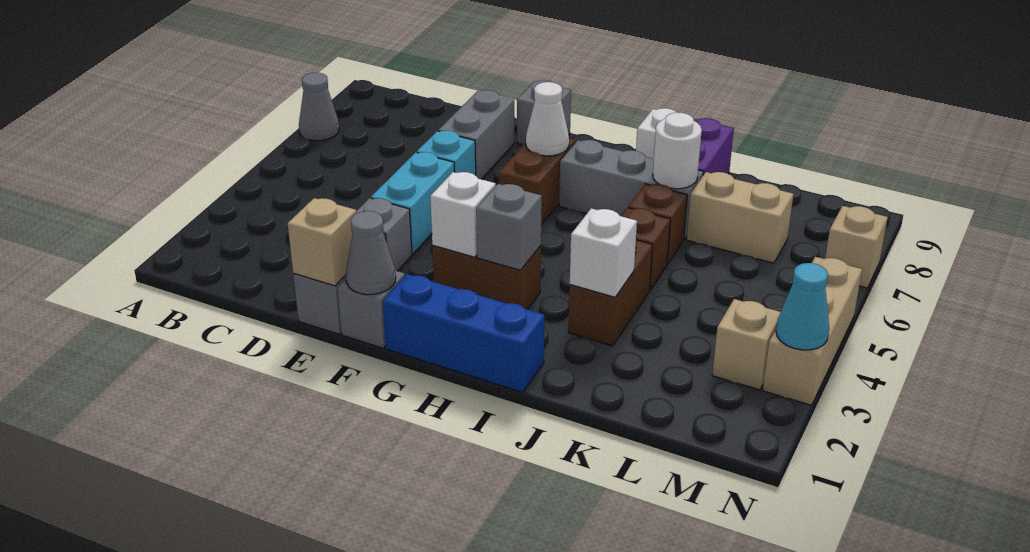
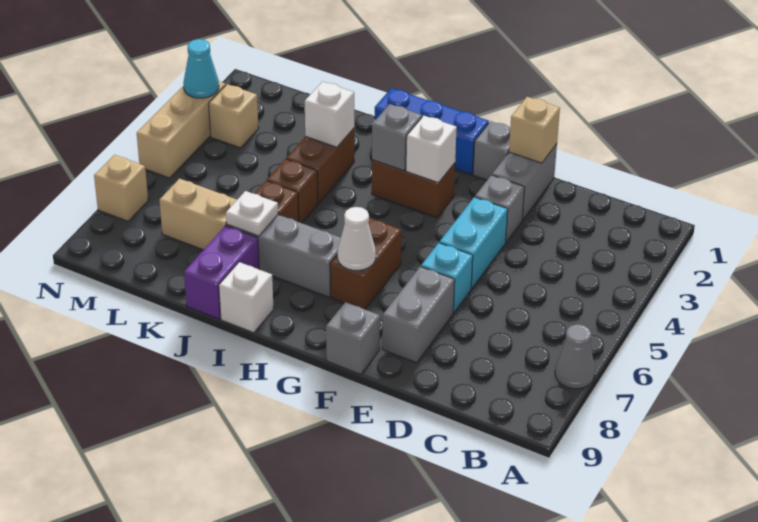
grey cone F1 level 2 -> none
white round brick J7 level 2 -> white plate J7 level 2

